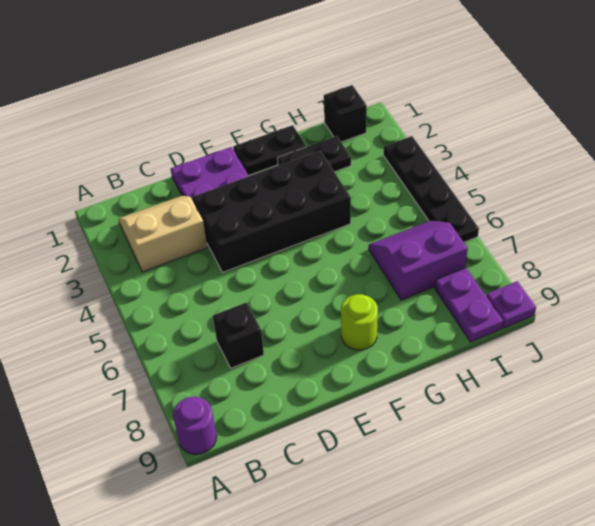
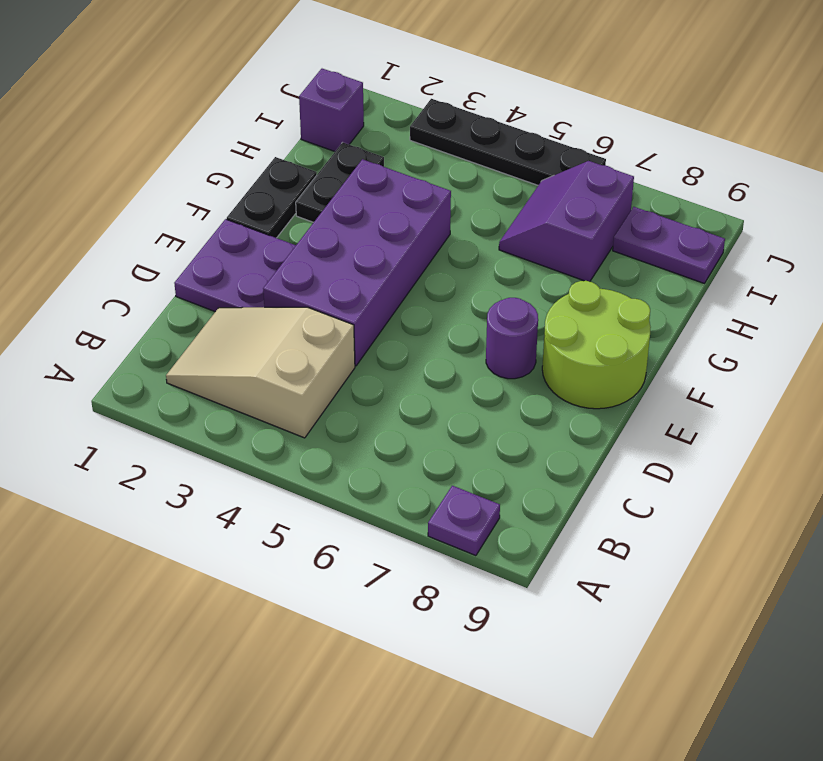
purple round brick A9 level 1 -> purple round brick E7 level 1
tan slope B2:C3 level 1 top 3 -> tan slope B2:C4 level 1 top 4
black brick C7 level 1 -> none
black brick D3:G4 level 1 -> purple brick D3:G4 level 1
lime round brick F8 level 1 -> lime round brick E8:F9 level 1
black brick I1 level 1 -> purple brick I1 level 1
purple plate J9 level 1 -> purple plate A8 level 1

